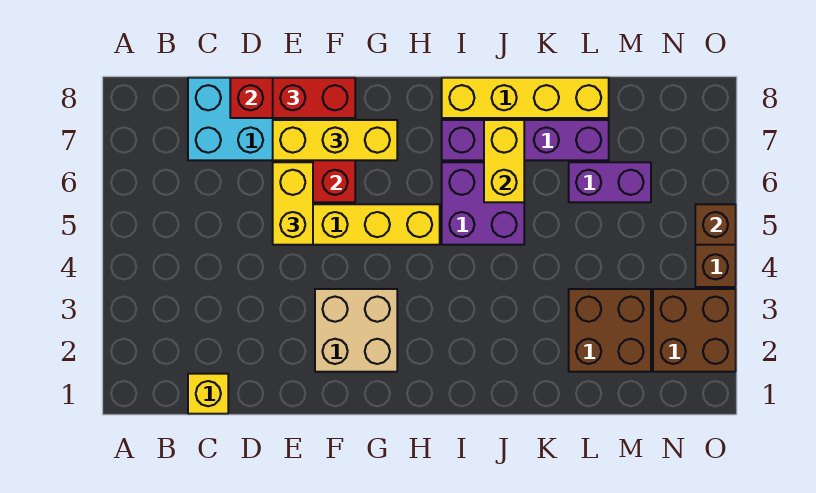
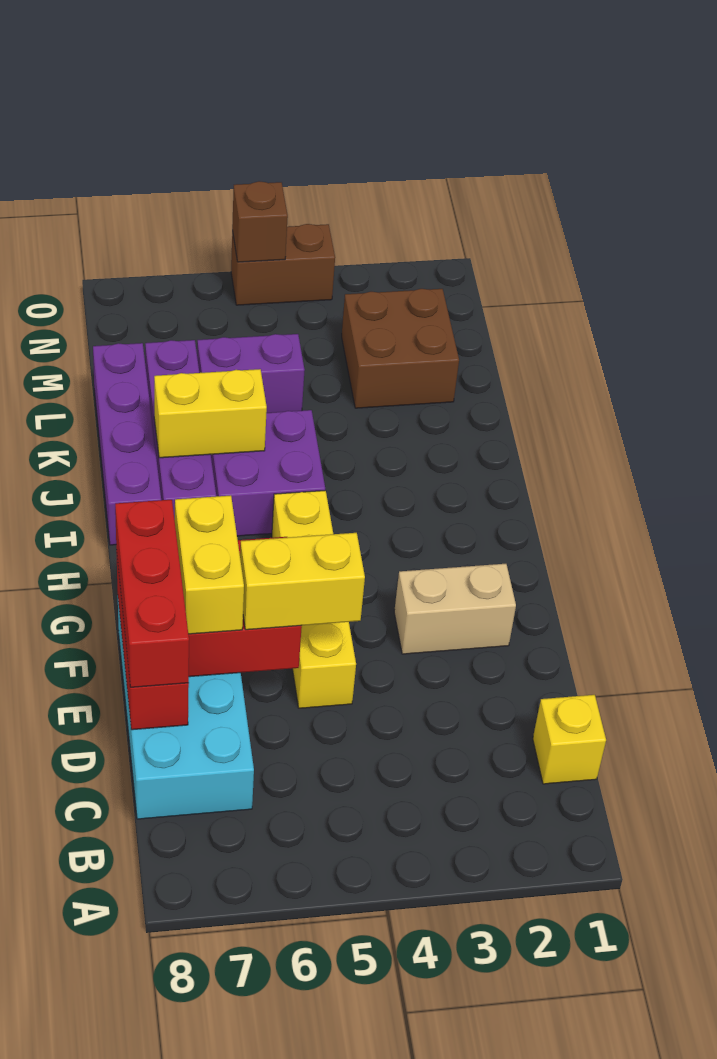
yellow brick E7:G7 level 3 -> yellow brick E7:F7 level 3
red brick E8:F8 level 3 -> red brick D8:F8 level 3
tan brick F2:G3 level 1 -> tan brick F2:F3 level 1
yellow brick I8:L8 level 1 -> purple brick I8:L8 level 1
purple brick L6:M6 level 1 -> purple brick L5:L6 level 1
brown brick N2:O3 level 1 -> none

